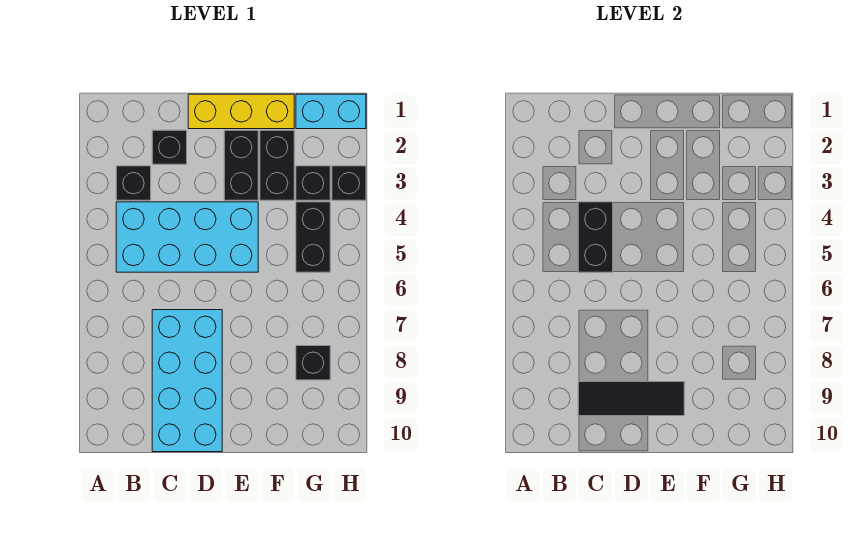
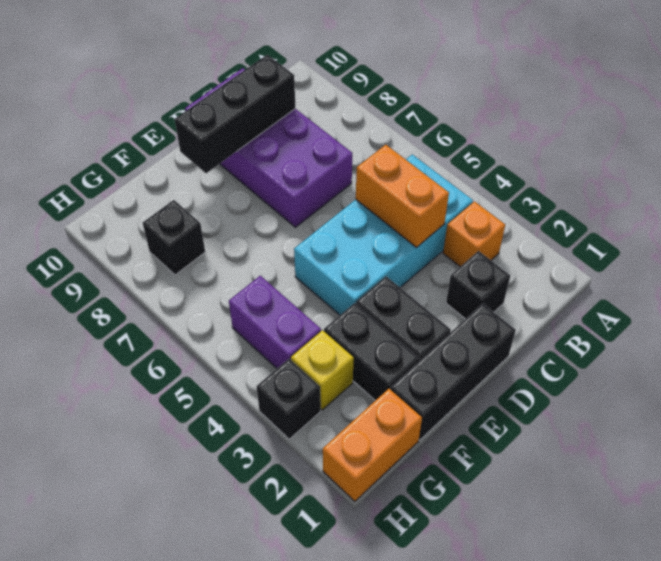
black brick B3 level 1 -> orange brick B3 level 1
black brick C4:C5 level 2 -> orange brick C4:C5 level 2
cyan brick C7:D10 level 1 -> purple brick C7:D10 level 1
black tile C9:E9 level 2 -> black brick C9:E9 level 2
yellow brick D1:F1 level 1 -> black brick D1:F1 level 1
cyan brick G1:H1 level 1 -> orange brick G1:H1 level 1
black brick G3 level 1 -> yellow brick G3 level 1
black brick G4:G5 level 1 -> purple brick G4:G5 level 1

